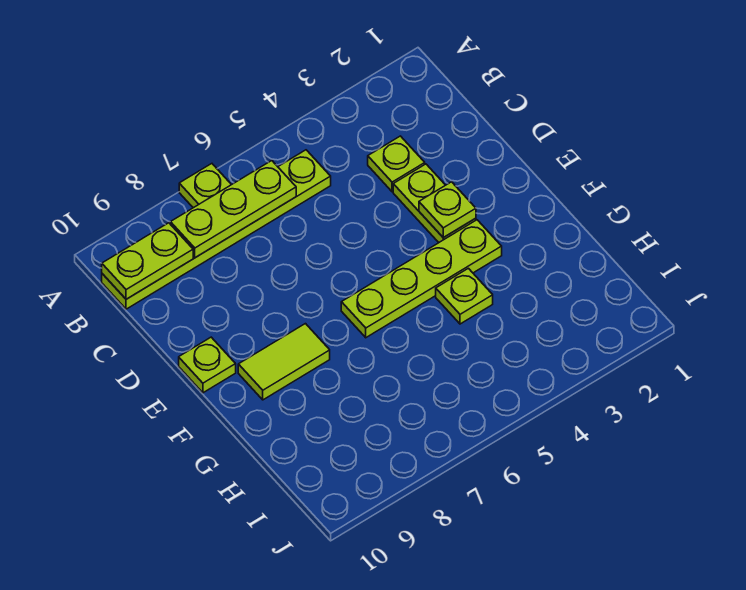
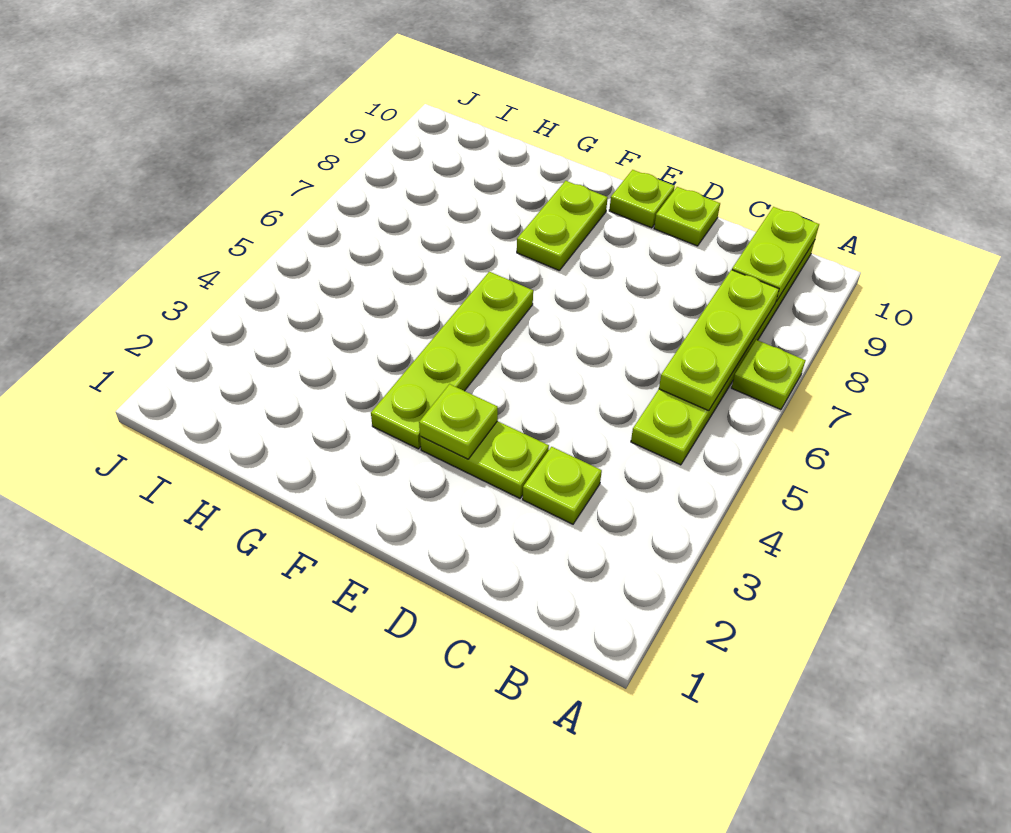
lime tile F8:F9 level 1 -> lime plate F8:F9 level 1
lime plate G4 level 1 -> lime plate D10 level 1

